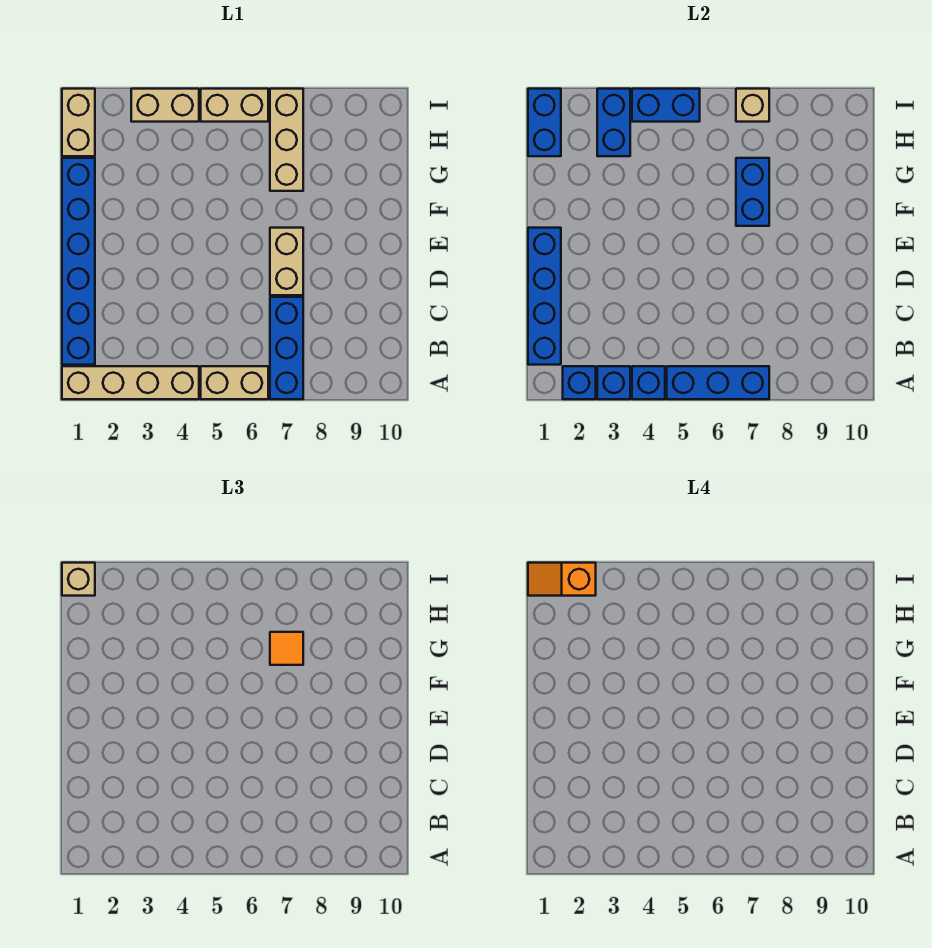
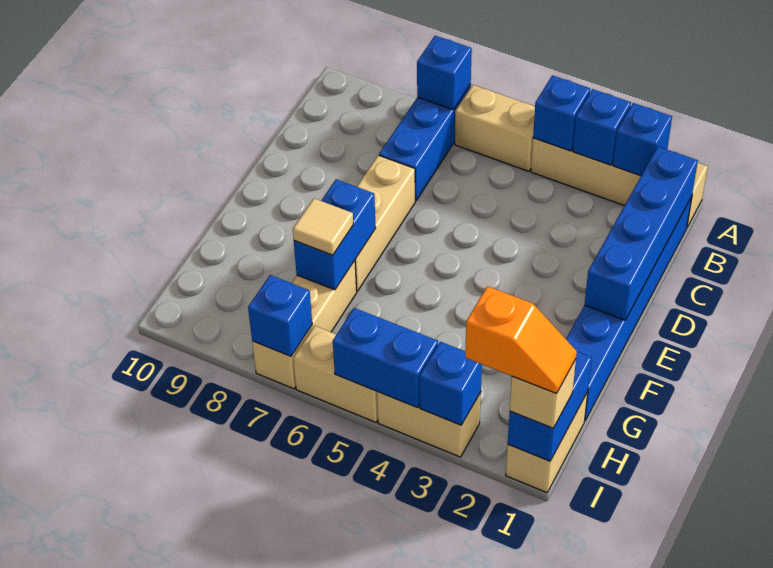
blue brick A5:A7 level 2 -> blue brick A7 level 2
tan brick D7:E7 level 1 -> tan brick D7:F7 level 1
orange tile G7 level 3 -> tan tile G7 level 3
blue brick H3:I3 level 2 -> blue brick I3 level 2
tan brick I7 level 2 -> blue brick I7 level 2

